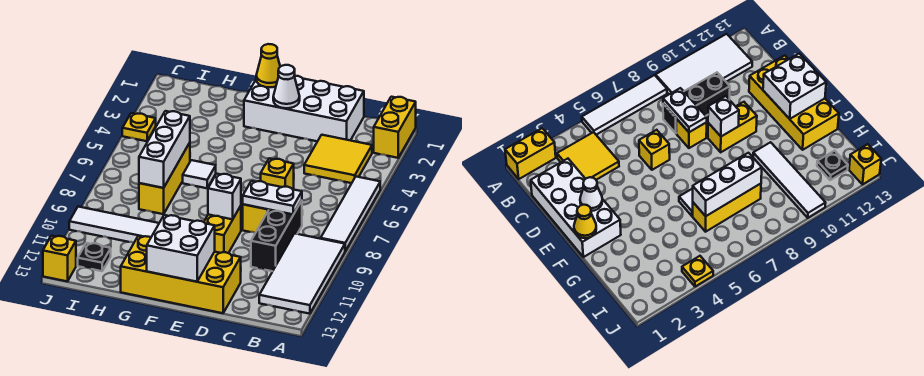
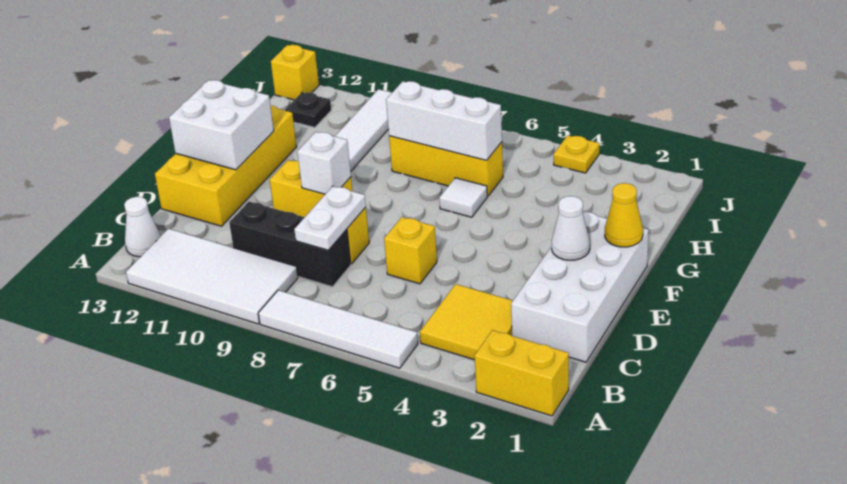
none -> white cone B13 level 1

